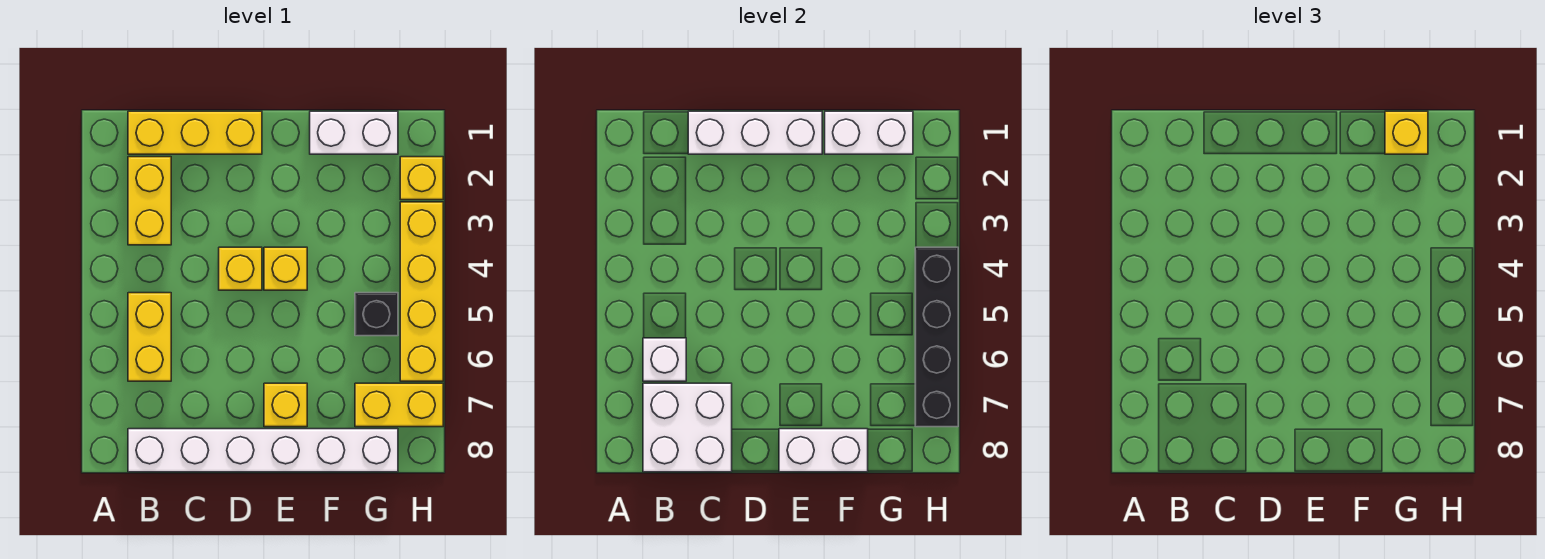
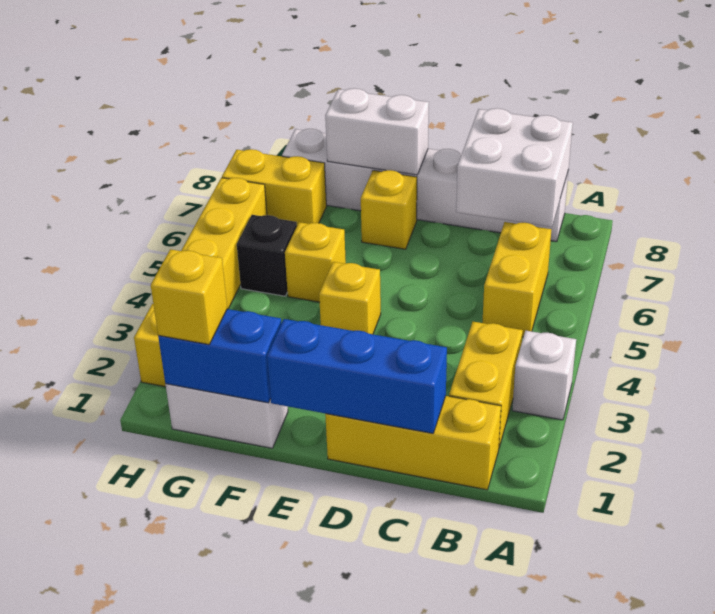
white brick B6 level 2 -> white brick A3 level 1
white brick C1:E1 level 2 -> blue brick C1:E1 level 2
yellow brick D4 level 1 -> yellow brick F5 level 1
white brick F1:G1 level 2 -> blue brick F1:G1 level 2
black brick H4:H7 level 2 -> none

